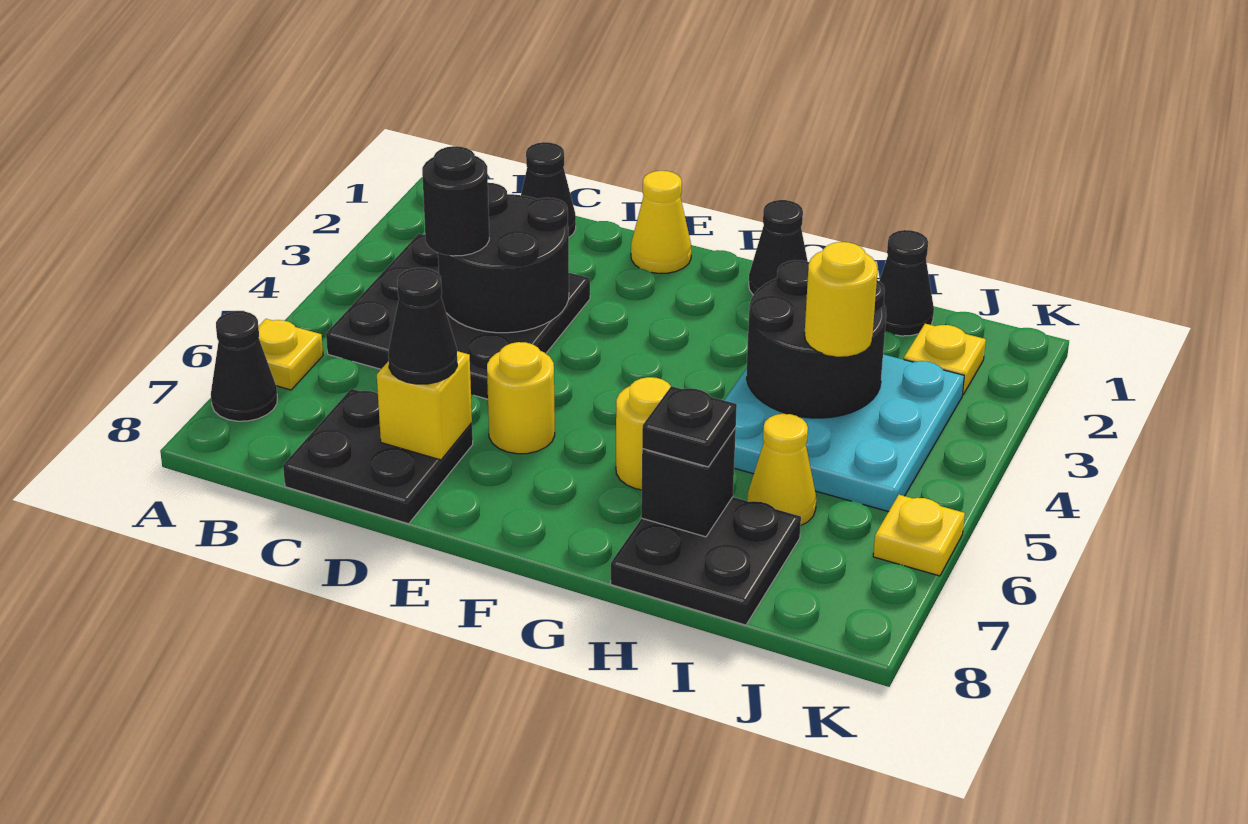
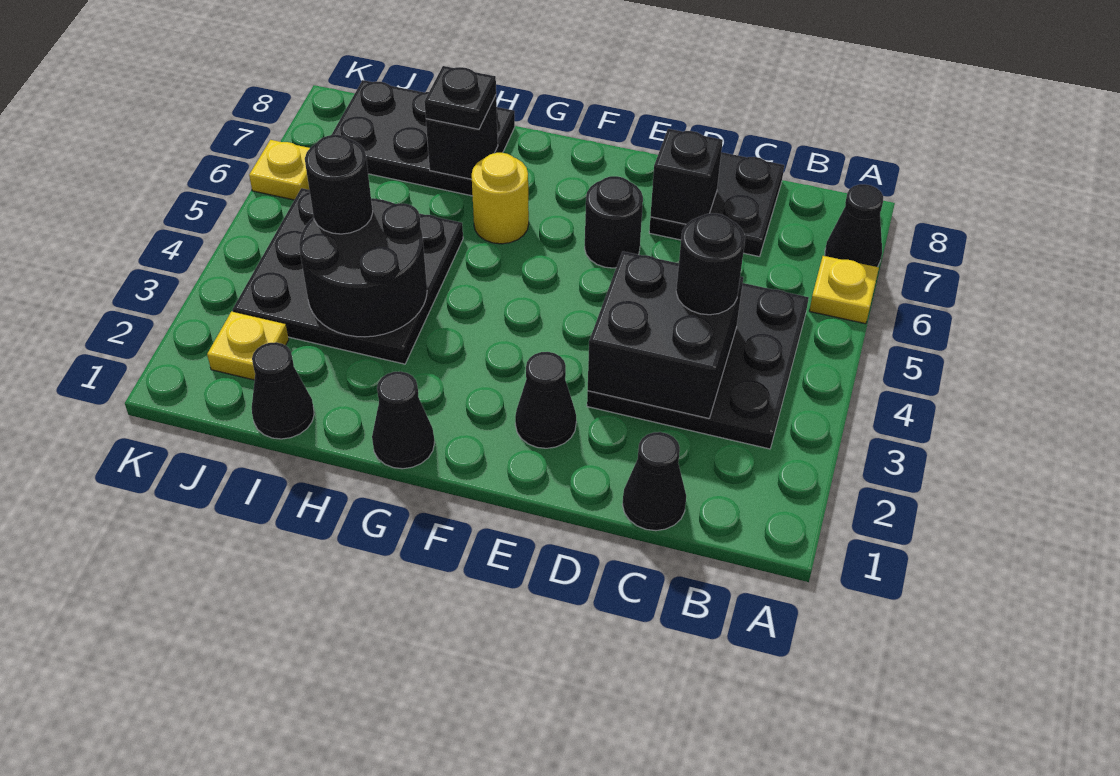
black round brick C3:D4 level 2 -> black brick C3:D4 level 2
yellow brick D7 level 2 -> black brick D7 level 2
black cone D7 level 3 -> black cone E2 level 1
yellow cone E1 level 1 -> none
yellow round brick E6 level 1 -> black round brick E6 level 1
cyan plate H3:J5 level 1 -> black plate H3:J5 level 1
black plate H7:I8 level 1 -> black plate H7:J8 level 1
yellow round brick I4 level 3 -> black round brick I4 level 3
yellow cone I6 level 1 -> none

